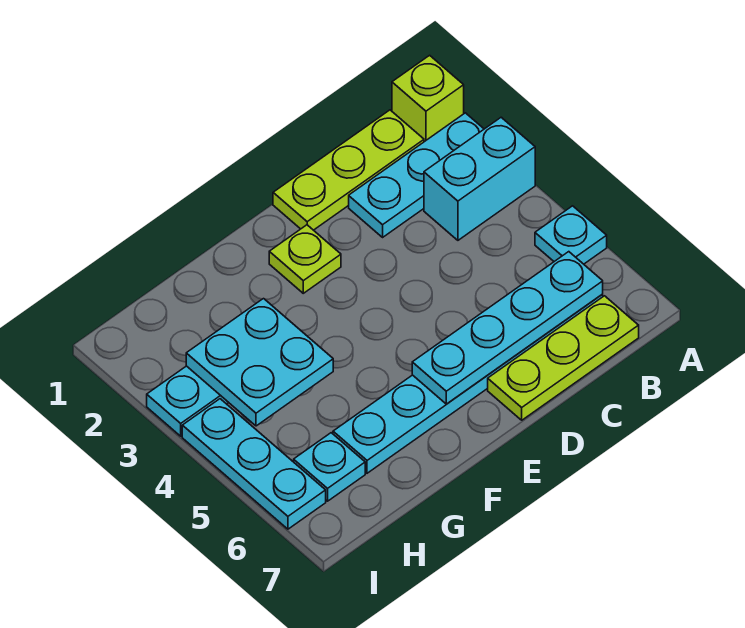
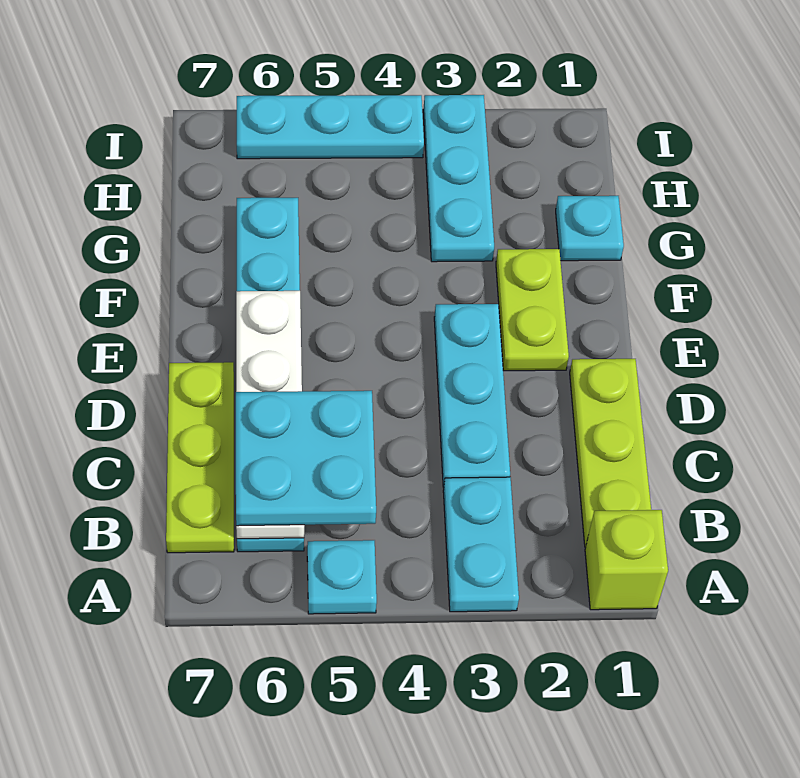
cyan plate A2:C2 level 1 -> cyan plate C3:E3 level 1
cyan brick A3:B3 level 1 -> cyan plate A3:B3 level 1
cyan plate B6:E6 level 2 -> white plate B6:E6 level 2
lime plate E2 level 1 -> lime plate E2:F2 level 1
cyan plate G3:H4 level 2 -> cyan plate B5:C6 level 3
cyan plate H6 level 1 -> cyan plate G1 level 1

